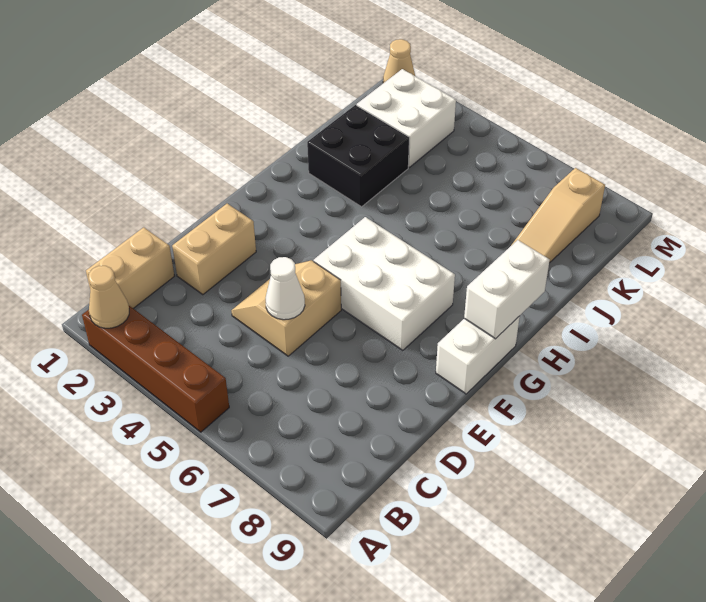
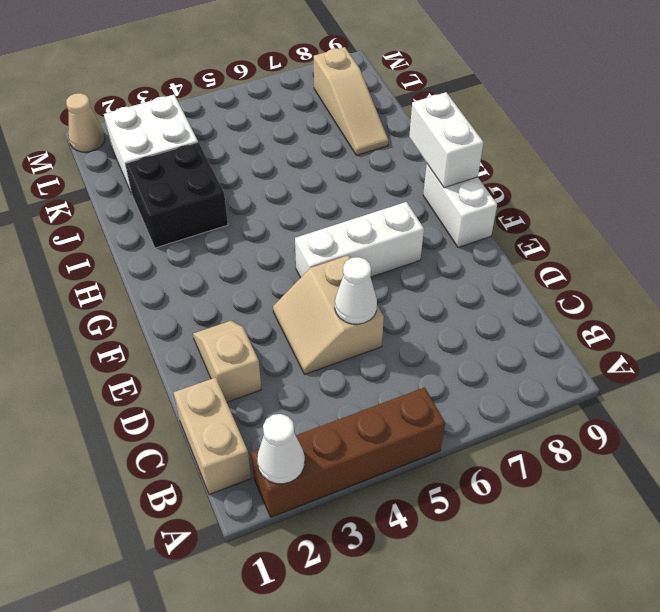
tan cone A2 level 2 -> white cone A2 level 2
tan brick D2:E2 level 1 -> tan slope D2:E2 level 1 top D
white brick F5:G7 level 1 -> white brick F5:F7 level 1

